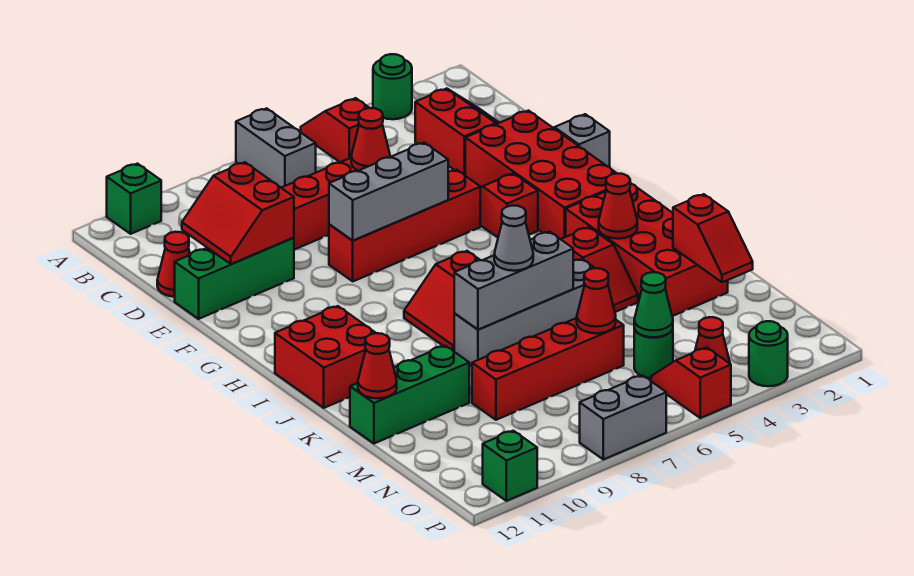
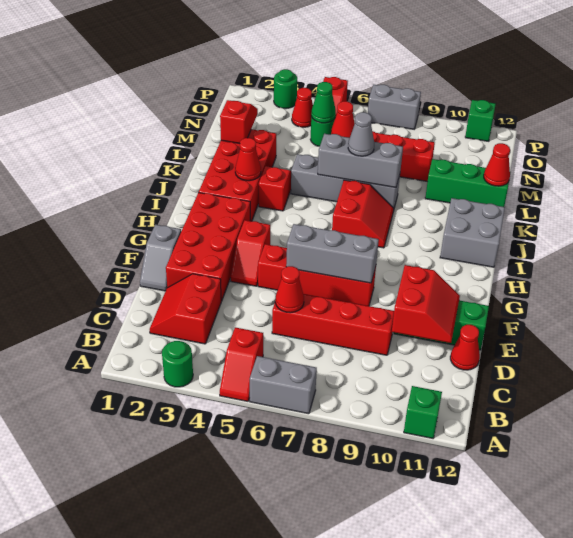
grey brick A7:B7 level 1 -> grey brick A6:A7 level 1
red brick I11:J12 level 1 -> grey brick I11:J12 level 1

